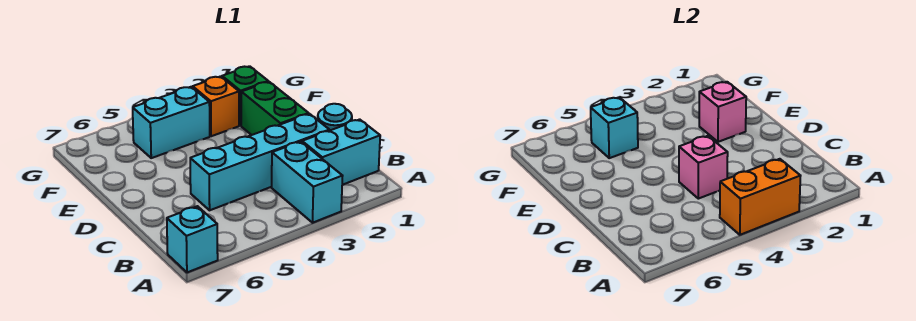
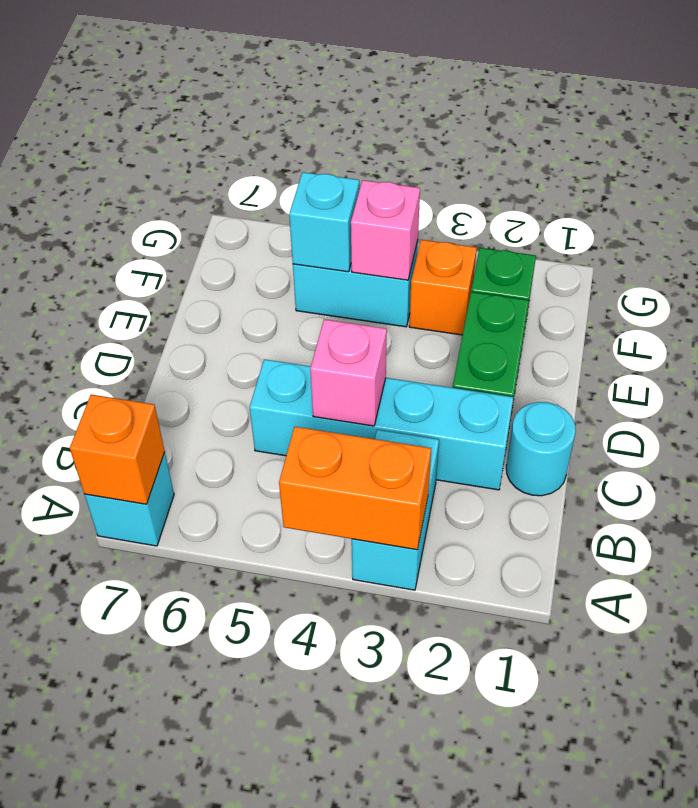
none -> orange brick A7 level 2
cyan brick B1:B2 level 1 -> none
pink brick E2 level 2 -> pink brick F4 level 2

